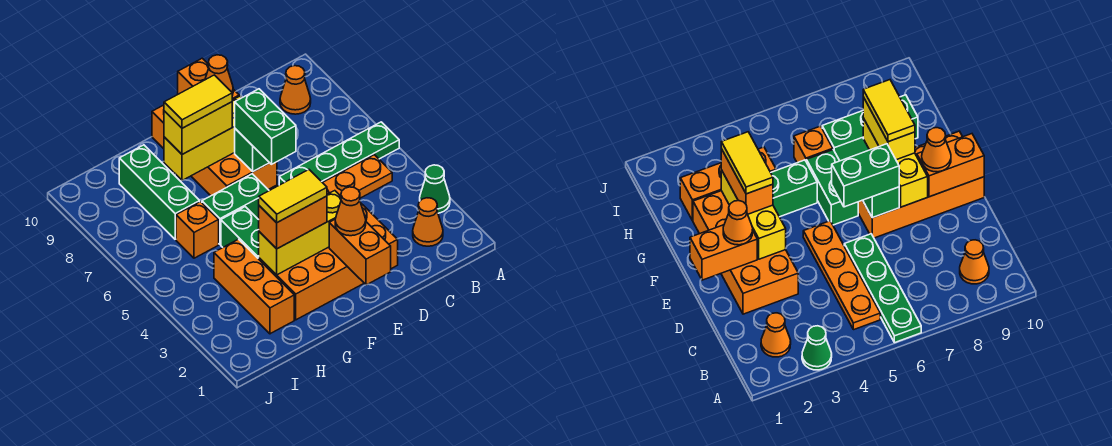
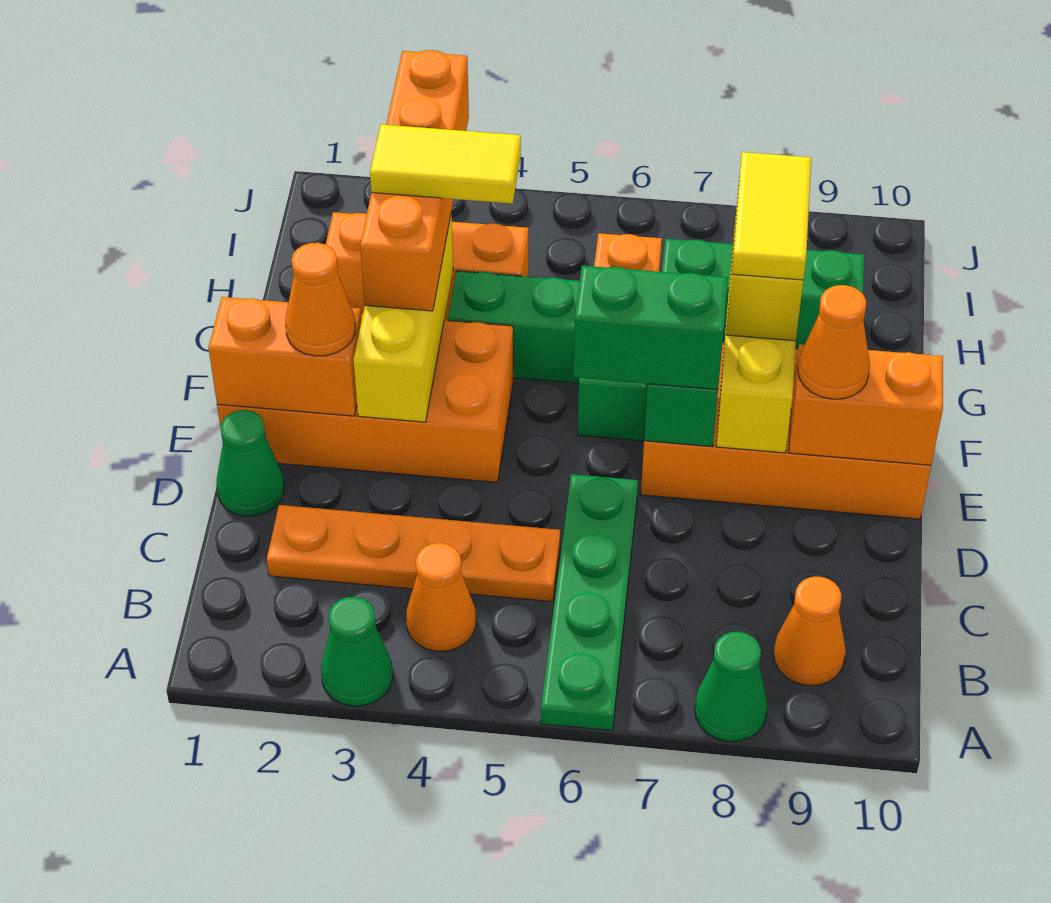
none -> green cone A8 level 1
orange cone B2 level 1 -> orange cone B4 level 1
orange plate B5:E5 level 1 -> orange plate C2:C5 level 1
none -> green cone D1 level 1
orange brick D2:G3 level 1 -> orange brick E1:F4 level 1
orange brick F3:G3 level 3 -> orange brick F3:I3 level 3
yellow tile F3:G3 level 4 -> yellow tile G3:G4 level 4

